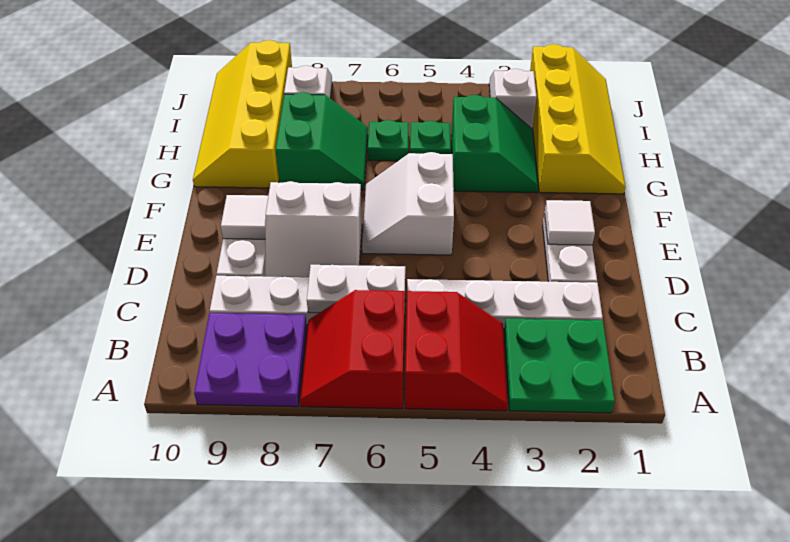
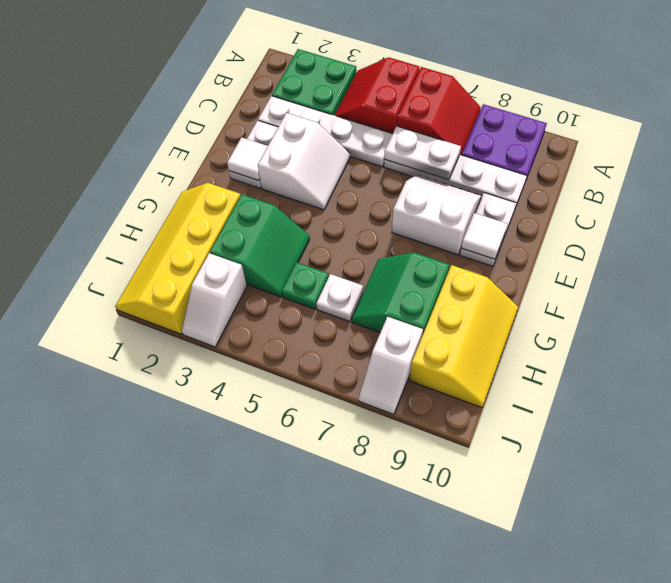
white slope E5:F6 level 1 top 5 -> white slope D3:E4 level 1 top 3
green slope G3:H4 level 1 top 4 -> green slope G3:H4 level 1 top 3
yellow slope G9:J10 level 1 top 9 -> yellow slope G9:I10 level 1 top 9
green plate H6 level 1 -> white plate H6 level 1

